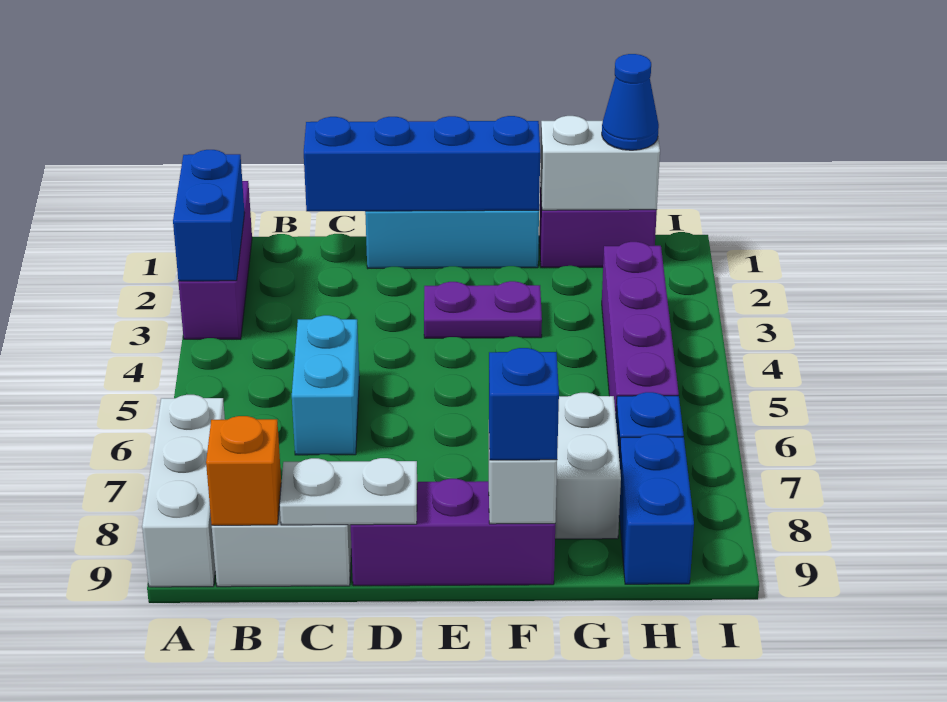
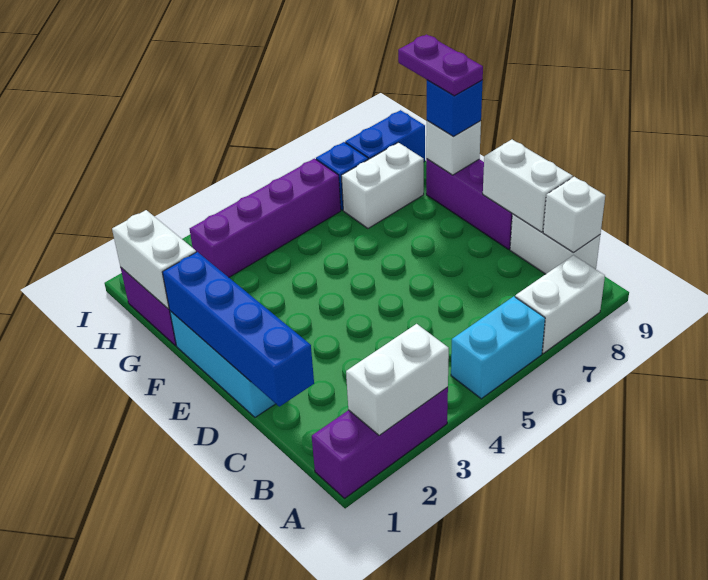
blue brick A2:A3 level 2 -> white brick A2:A3 level 2
white brick A7:A9 level 1 -> white brick A7:A8 level 1
orange brick B9 level 2 -> white brick B9 level 2
cyan brick C5:C6 level 1 -> cyan brick A5:A6 level 1
white plate C9:D9 level 2 -> white brick C9:D9 level 2
purple plate E3:F3 level 1 -> purple plate F9:G9 level 4
blue cone H1 level 3 -> none

